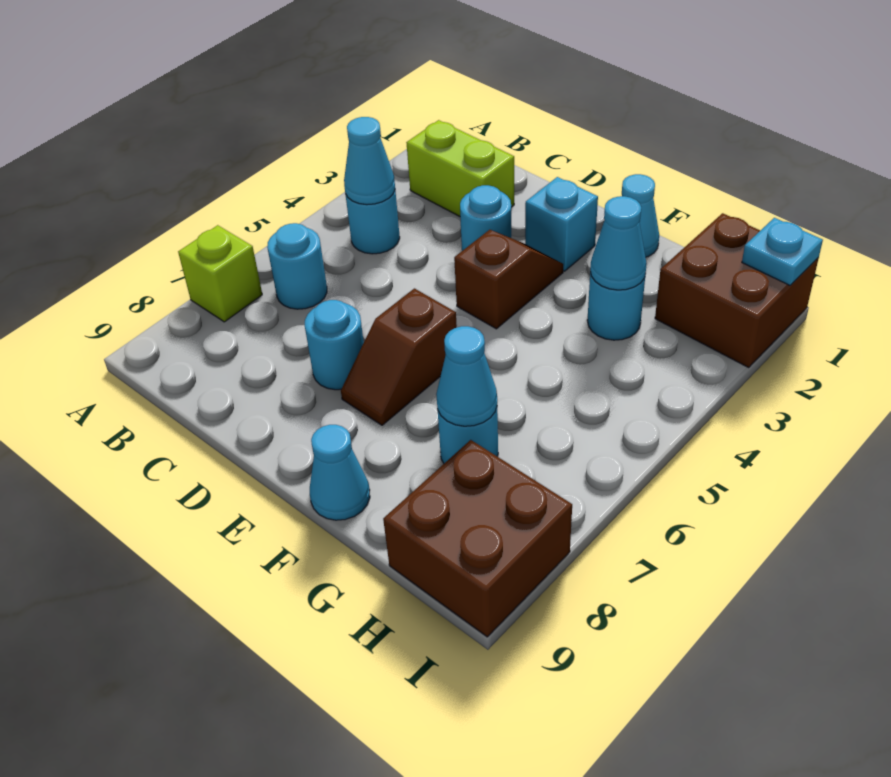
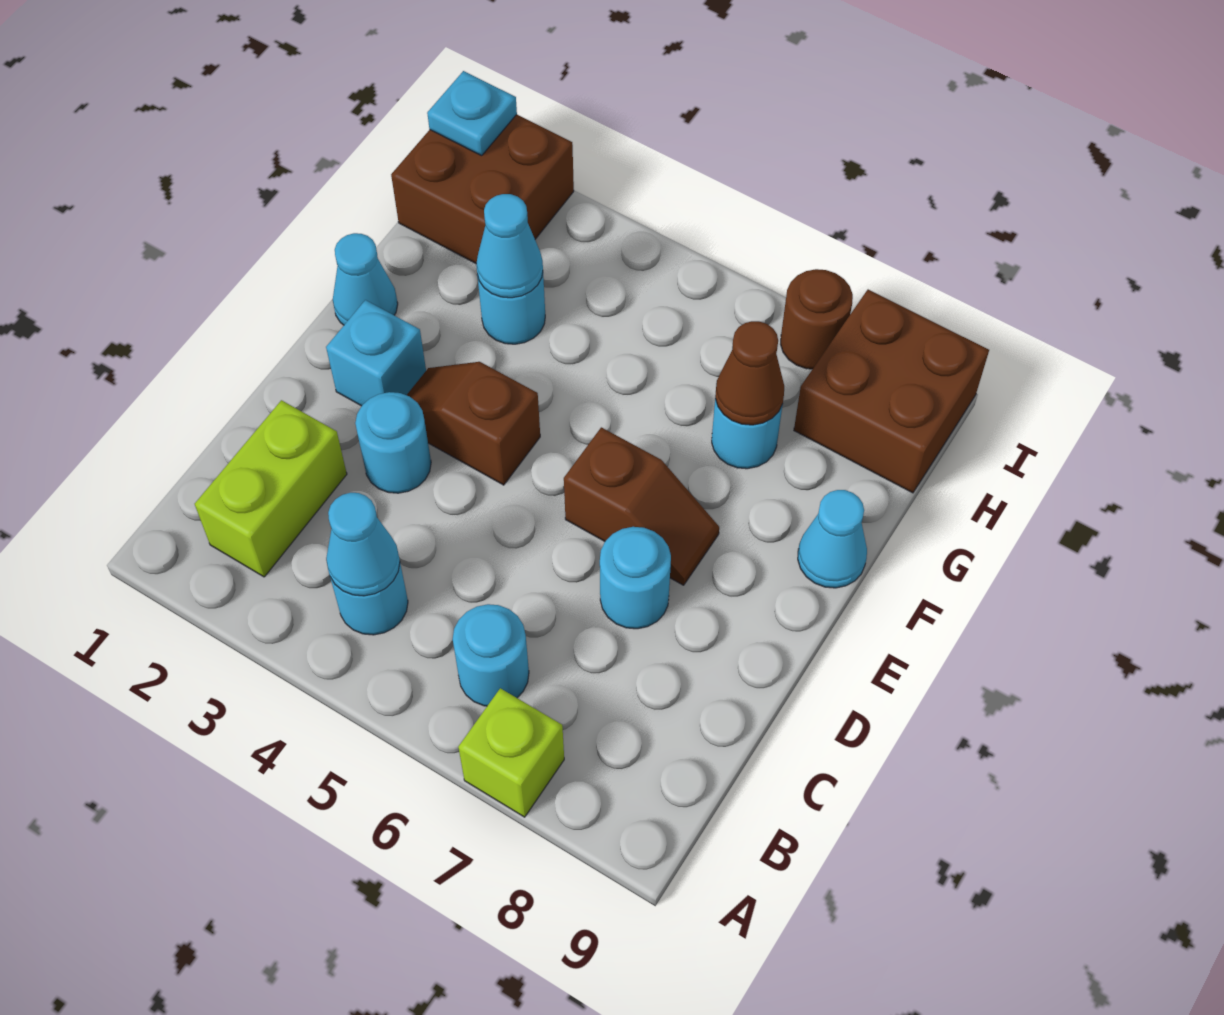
cyan cone G7 level 2 -> brown cone G7 level 2
none -> brown round brick I7 level 1

